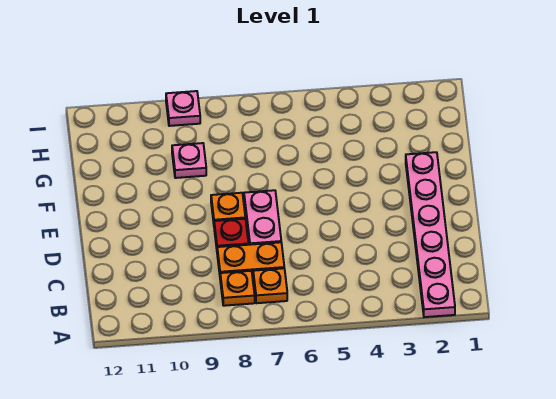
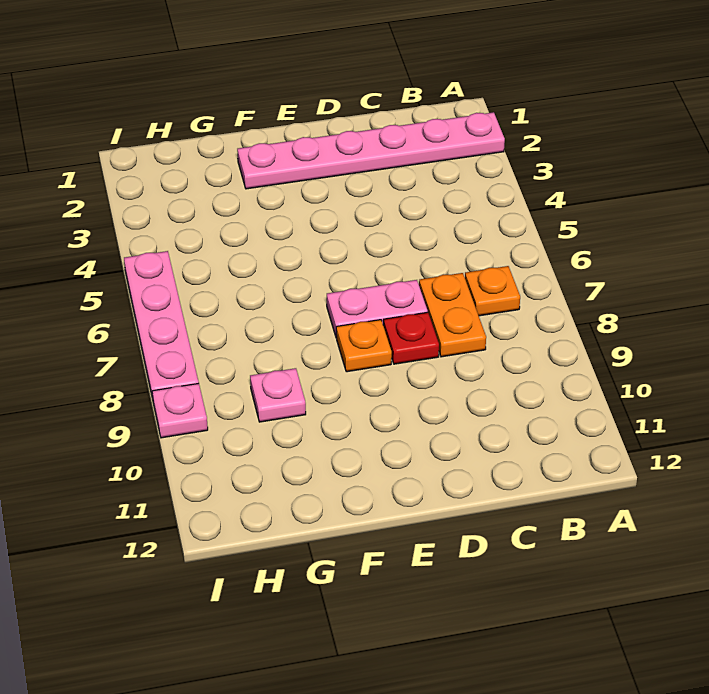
orange plate B8 level 1 -> none
none -> pink plate I5:I8 level 1

